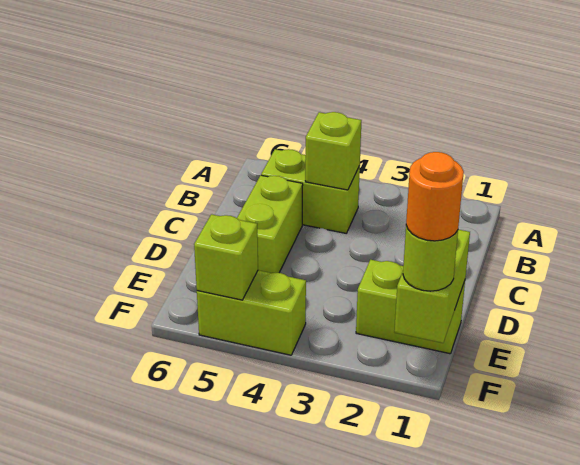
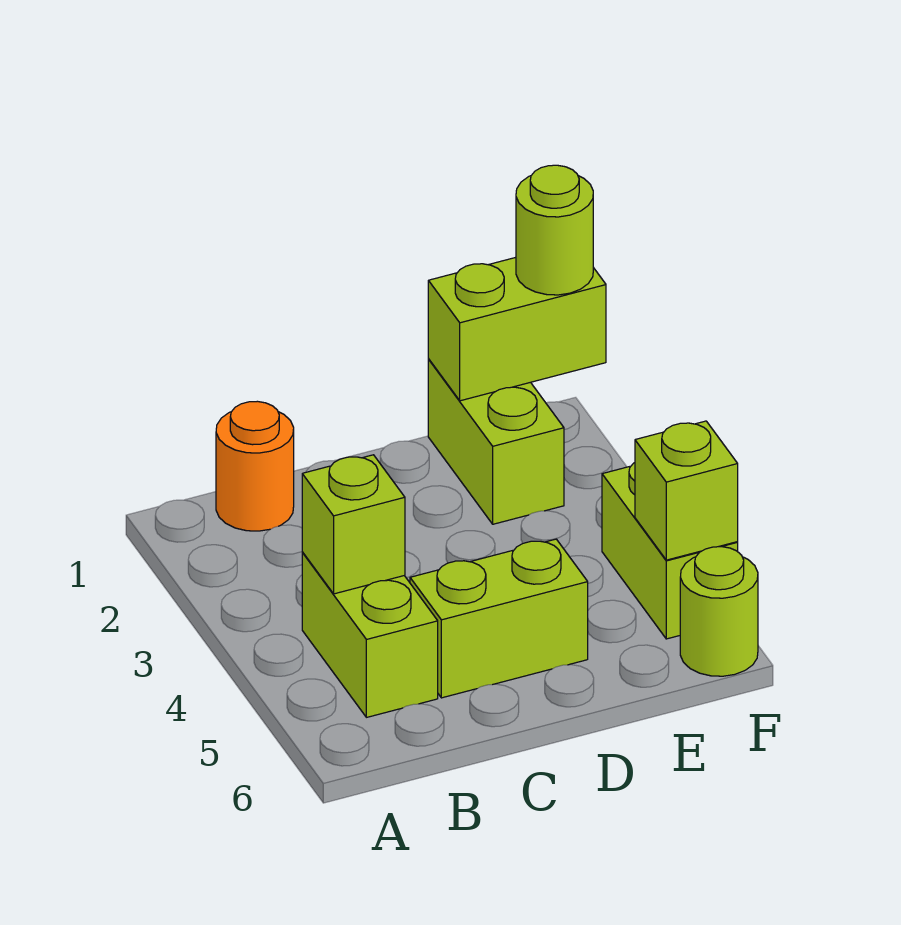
orange round brick F1 level 4 -> orange round brick B1 level 1
none -> lime round brick F6 level 1

